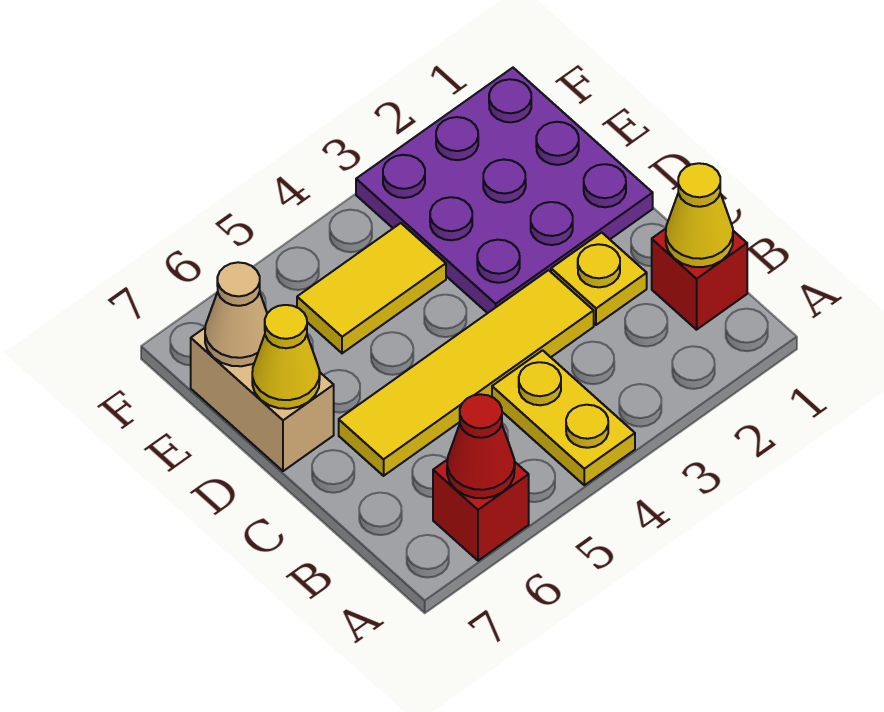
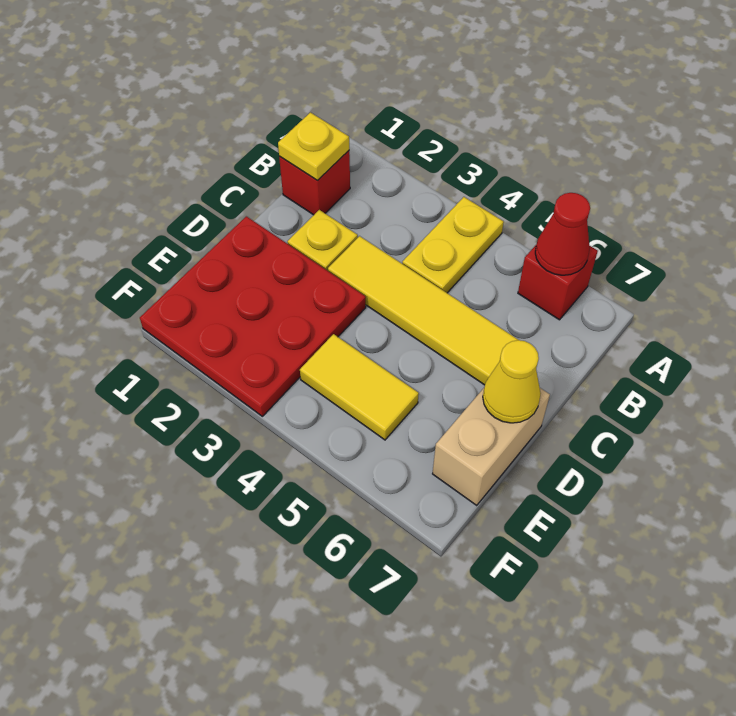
yellow cone B1 level 2 -> yellow plate B1 level 2
purple plate D1:F3 level 1 -> red plate D1:F3 level 1
tan cone E7 level 2 -> none

